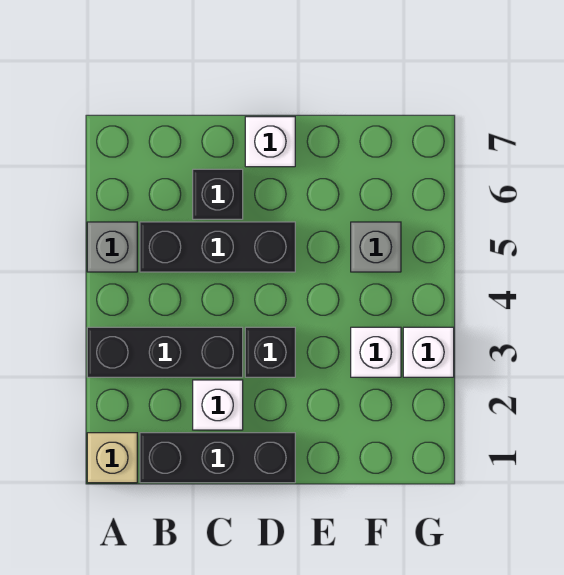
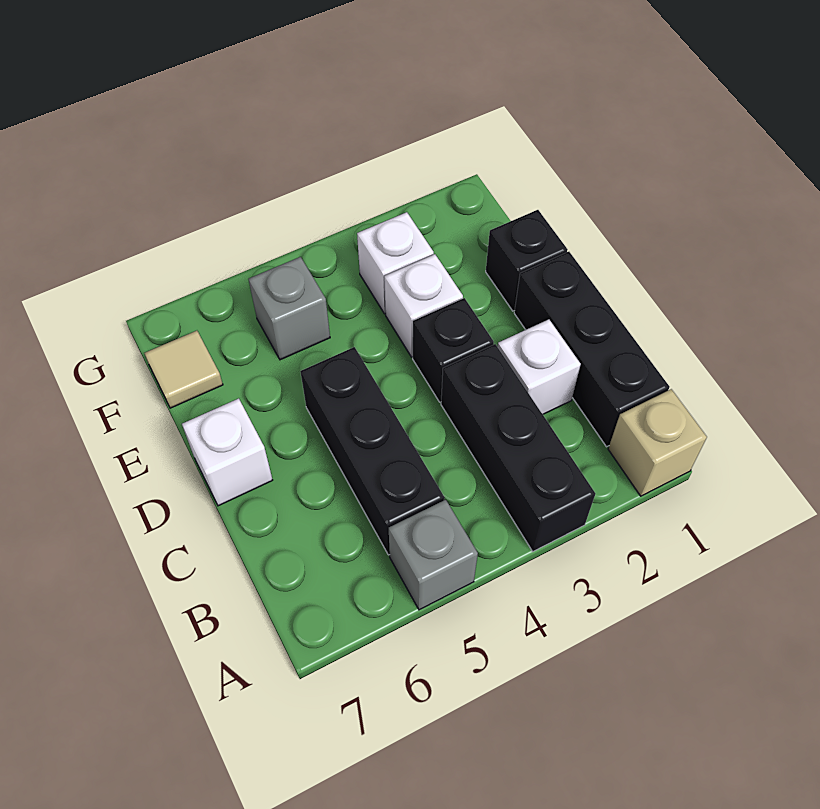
black brick C6 level 1 -> black brick E1 level 1
none -> tan tile F7 level 1
white brick G3 level 1 -> white brick E3 level 1

